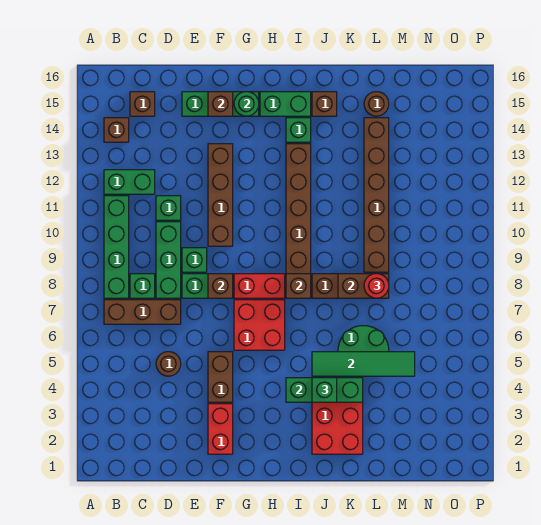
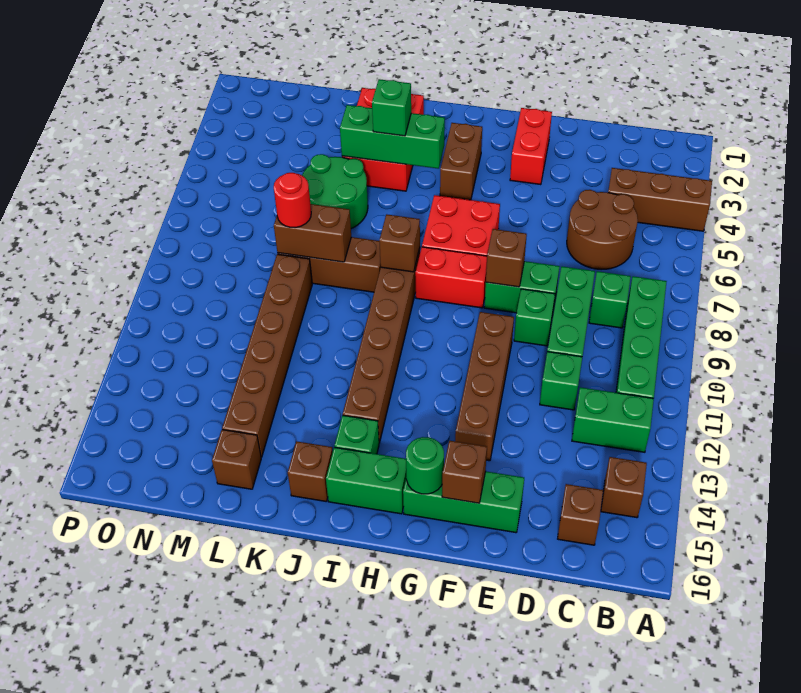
brown brick B7:D7 level 1 -> brown brick A4:C4 level 1
brown round brick D5 level 1 -> brown round brick C5:D6 level 1
brown brick F4:F5 level 1 -> brown brick H3:H4 level 1
green tile J5:M5 level 2 -> none
brown round brick L15 level 1 -> brown brick L15 level 1

